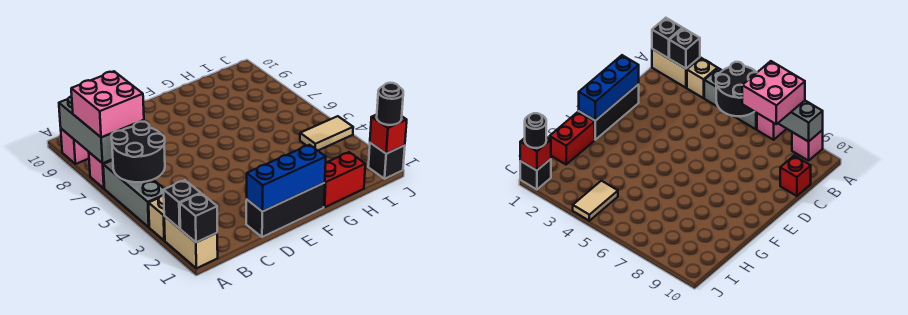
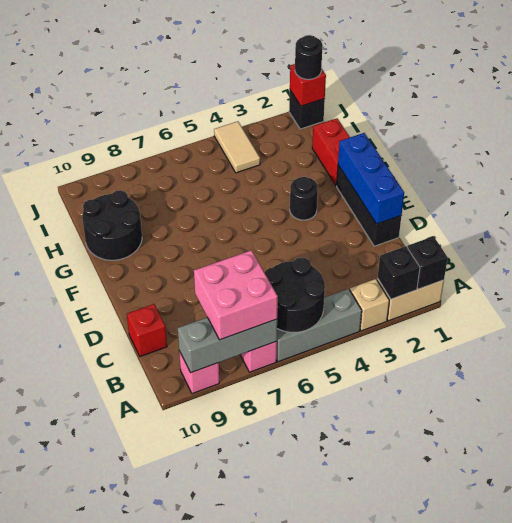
none -> black round brick F3 level 1
none -> black round brick G9:H10 level 1

